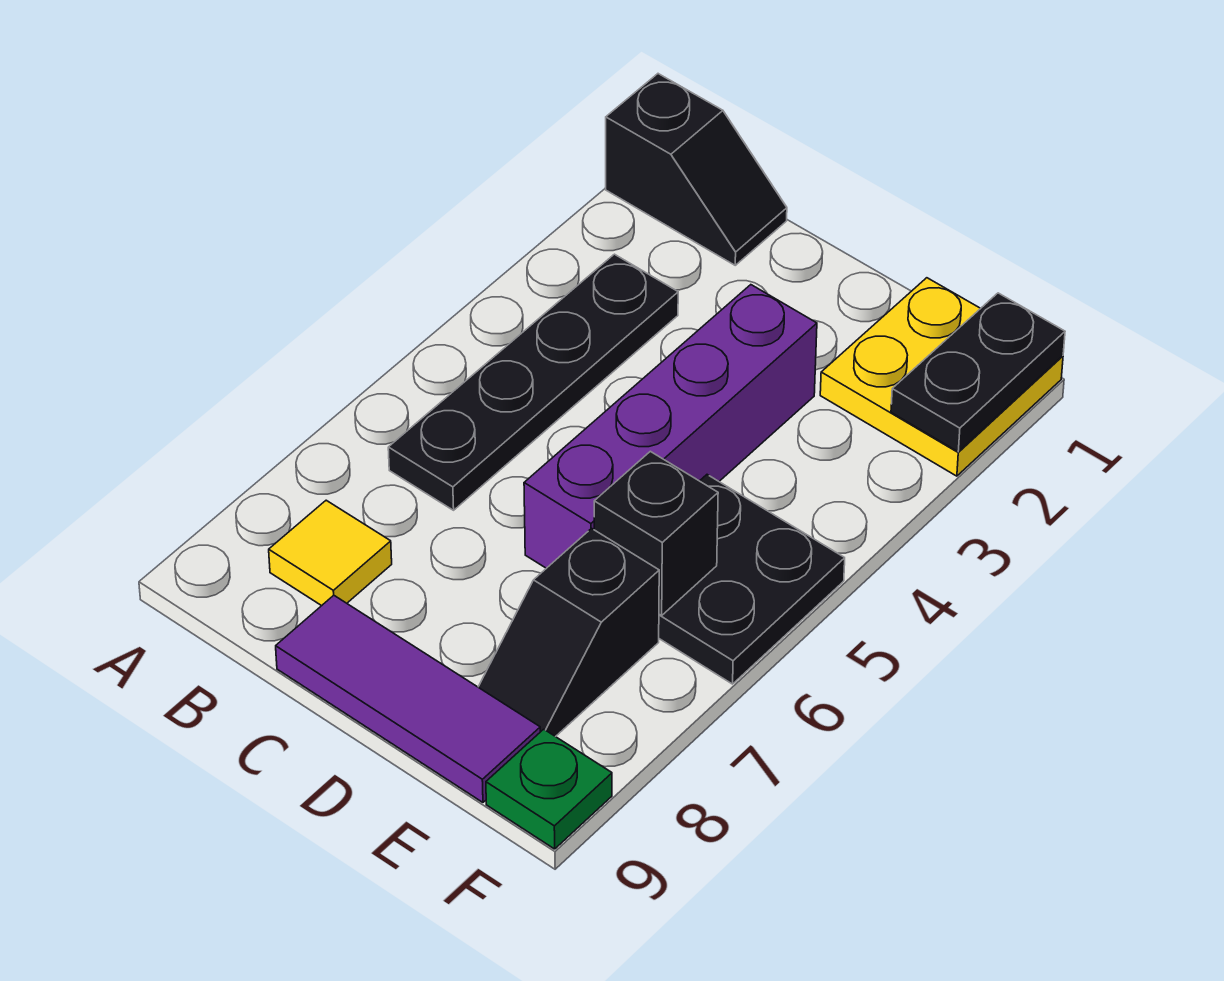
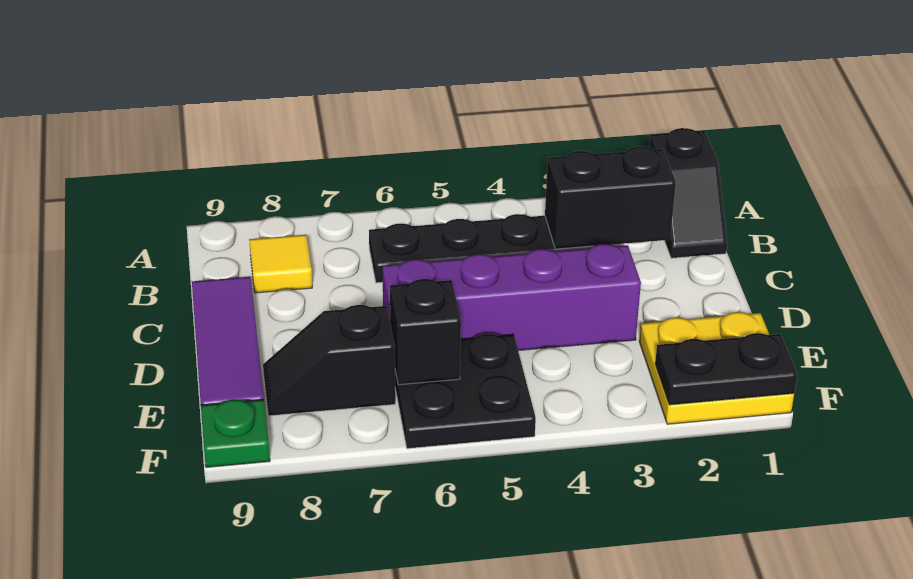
none -> black brick B2:B3 level 2

